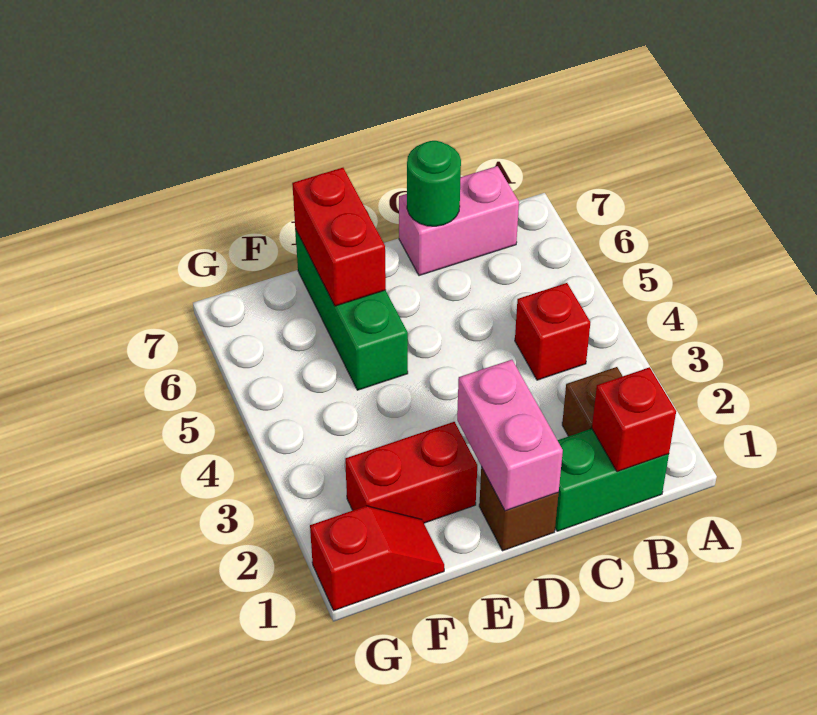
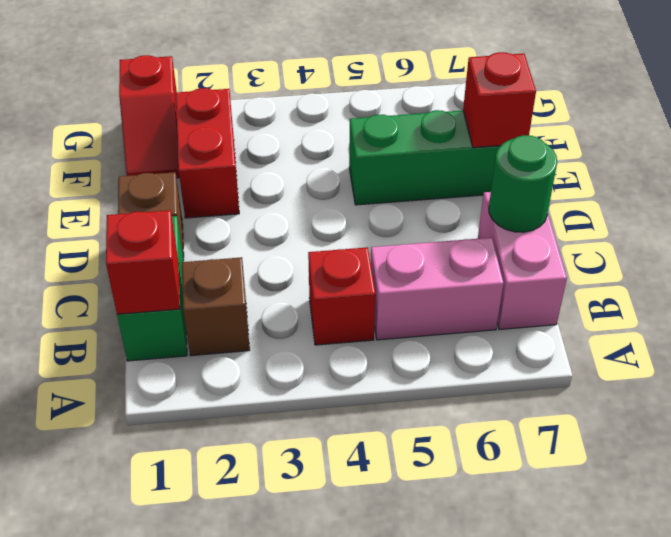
pink brick D1:D2 level 2 -> pink brick B5:B6 level 1
red brick E6:E7 level 2 -> red brick E7 level 2

